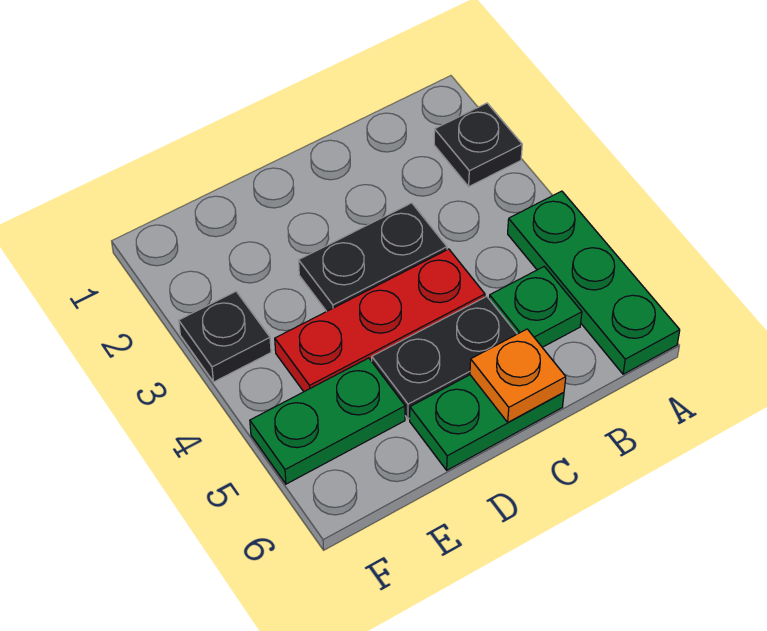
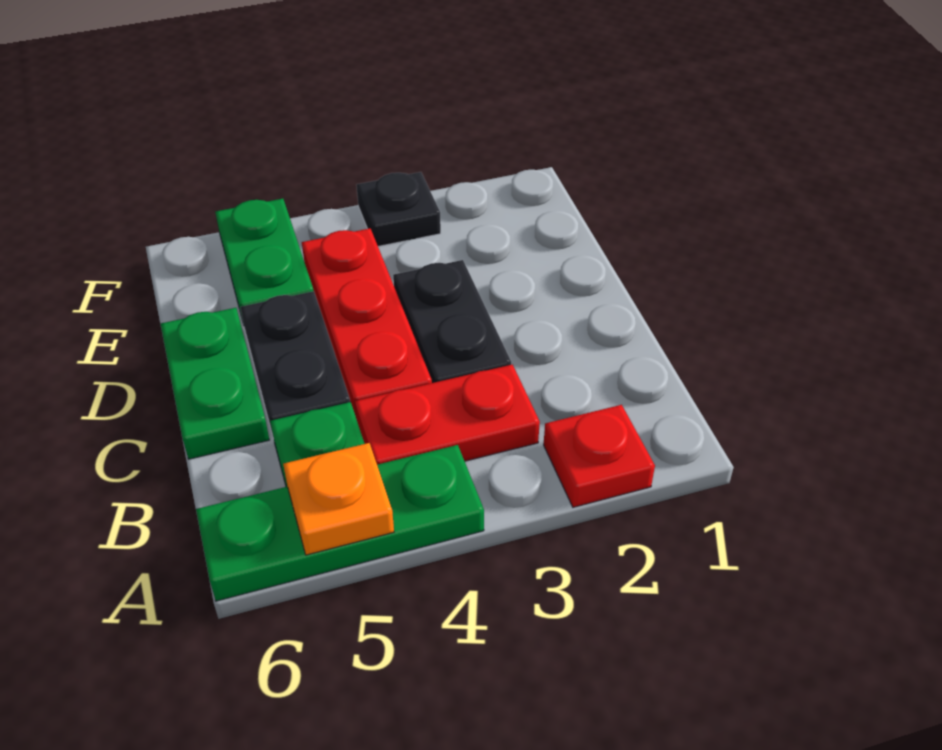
black plate A2 level 1 -> red plate A2 level 1
none -> red plate B3:B4 level 1
orange plate C6 level 2 -> orange plate A5 level 2

